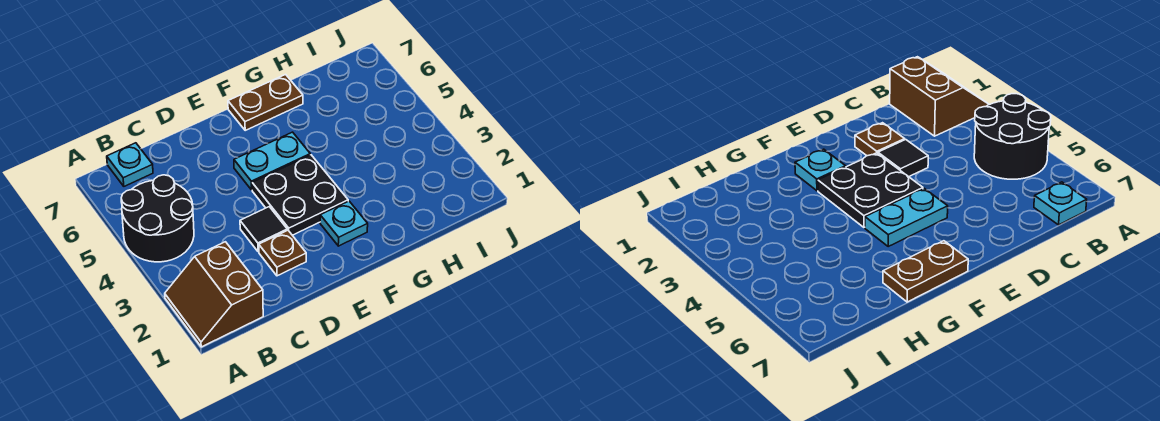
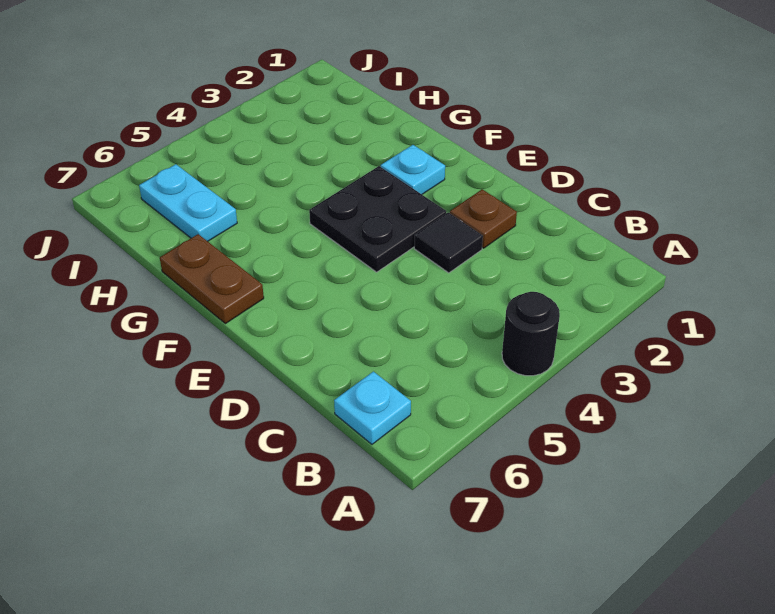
brown slope A1:B2 level 1 top B -> none
black round brick A4:B5 level 1 -> black round brick A4 level 1
cyan plate E5:F5 level 1 -> cyan plate H6:I6 level 1

